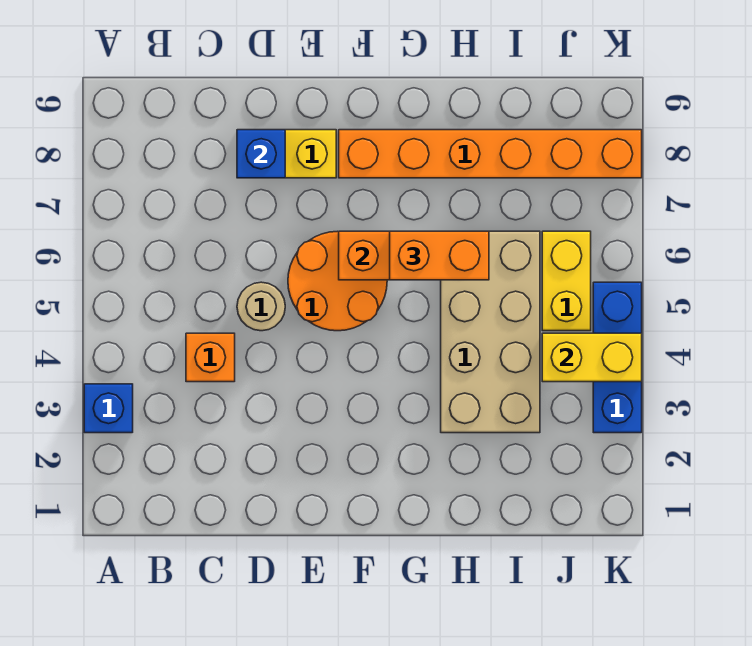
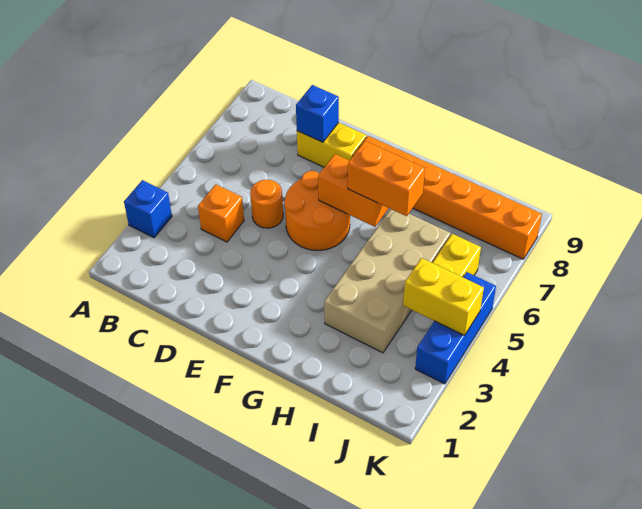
tan round brick D5 level 1 -> orange round brick D5 level 1

